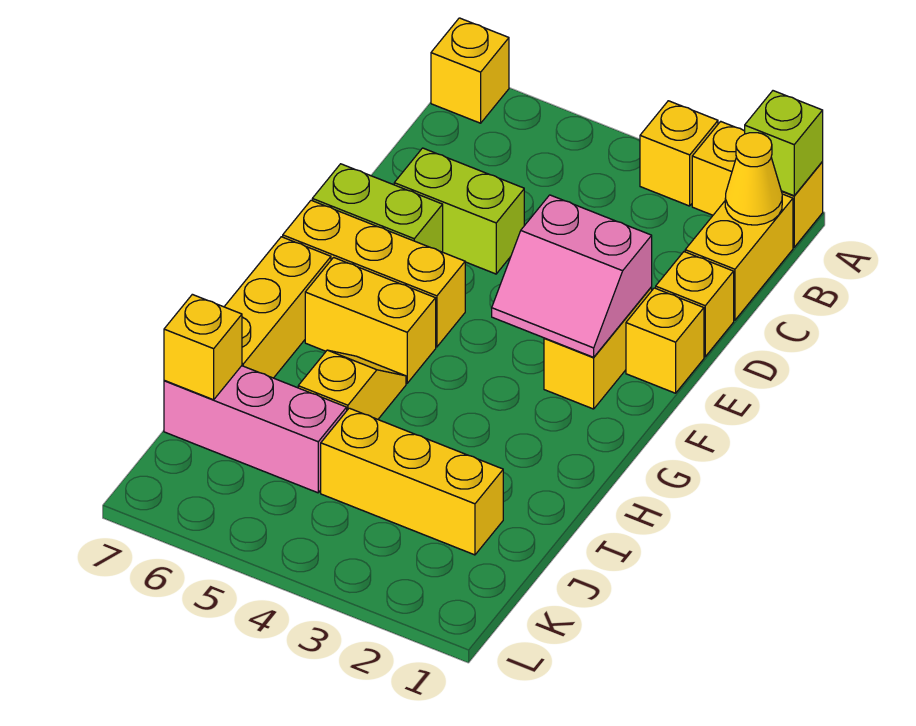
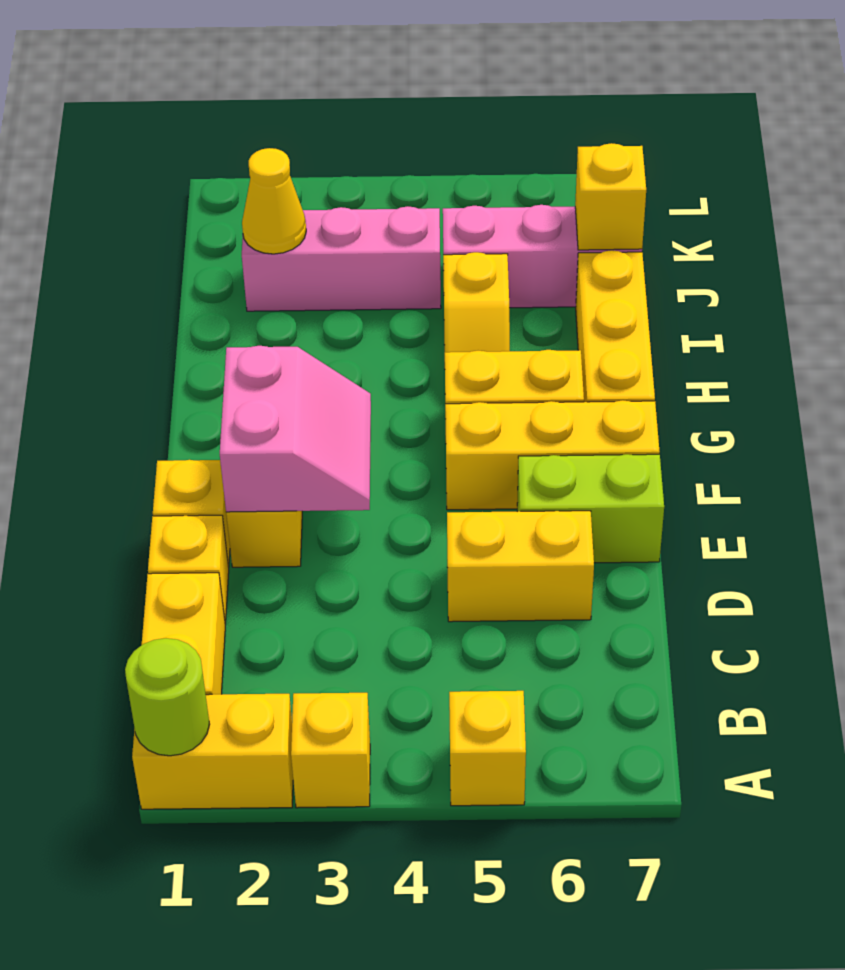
lime brick A1 level 2 -> lime round brick A1 level 2
yellow brick A7 level 1 -> yellow brick A5 level 1
yellow cone B1 level 2 -> yellow cone J2 level 2
lime brick D5:D6 level 1 -> yellow brick D5:D6 level 1
pink slope E2:F3 level 2 top E -> pink slope E2:F3 level 2 top 2
yellow brick J2:J4 level 1 -> pink brick J2:J4 level 1

